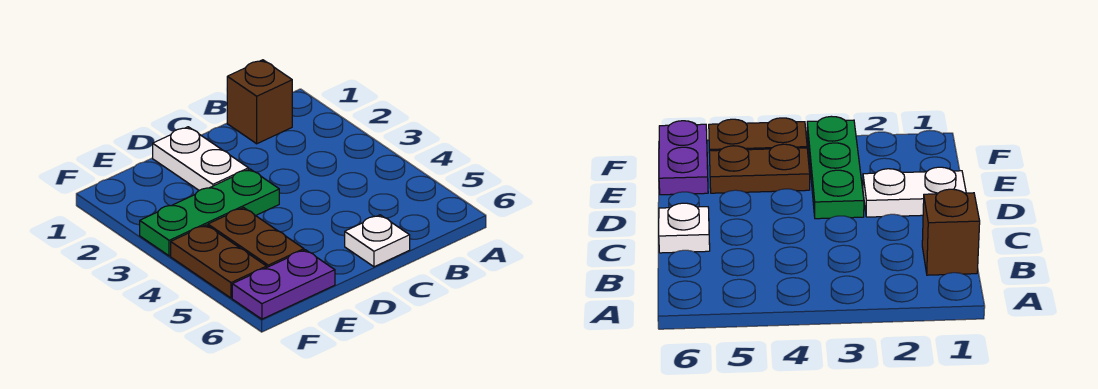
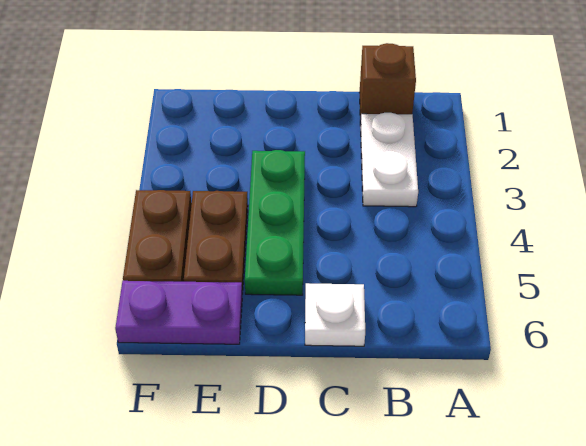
white plate D1:D2 level 1 -> white plate B2:B3 level 1
green plate D3:F3 level 1 -> green plate D3:D5 level 1

